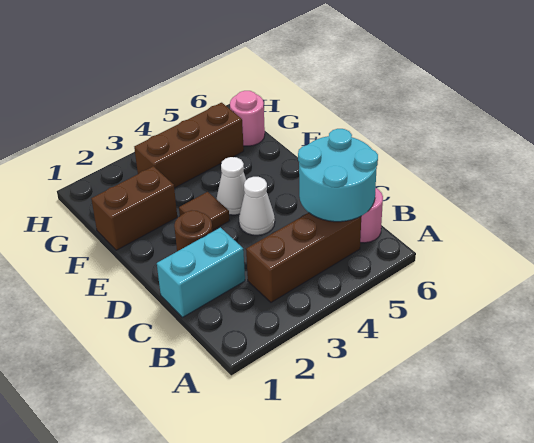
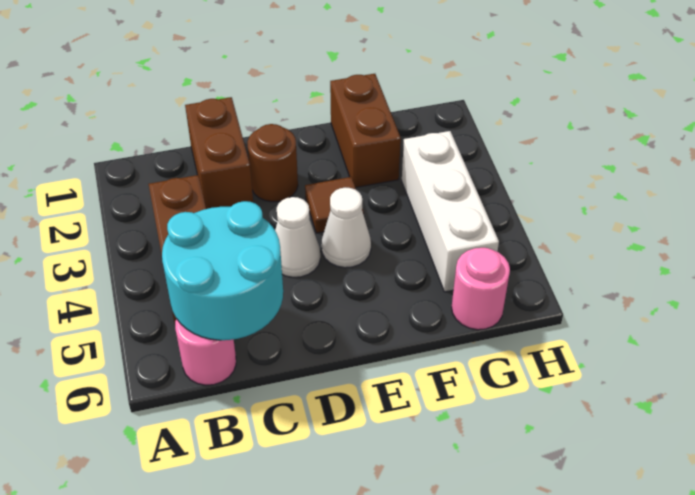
cyan brick C1:C2 level 1 -> brown brick C1:C2 level 1
brown brick G3:G5 level 1 -> white brick G3:G5 level 1

